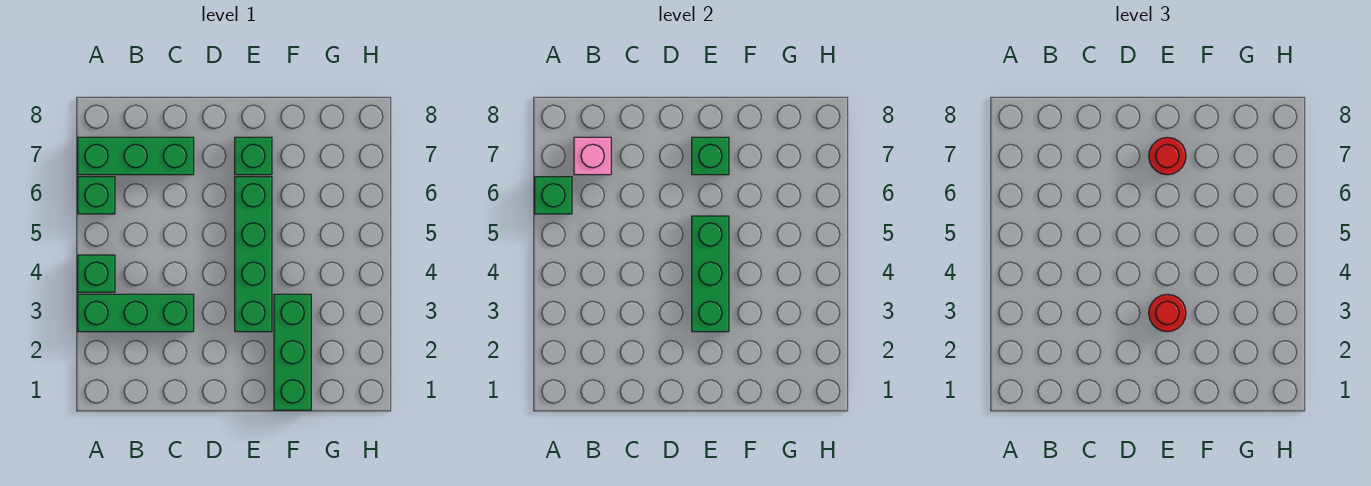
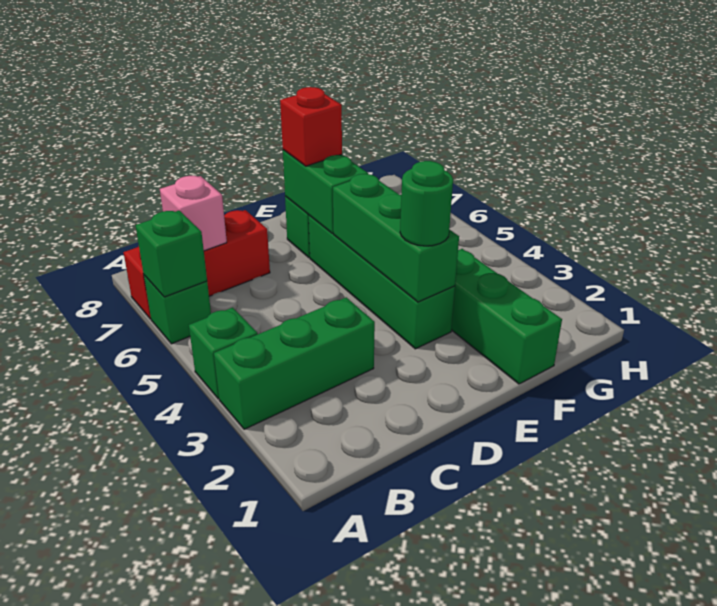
green brick A7:C7 level 1 -> red brick A7:C7 level 1
red round brick E3 level 3 -> green round brick E3 level 3
green brick E7 level 2 -> green brick E6:E7 level 2
red round brick E7 level 3 -> red brick E7 level 3

